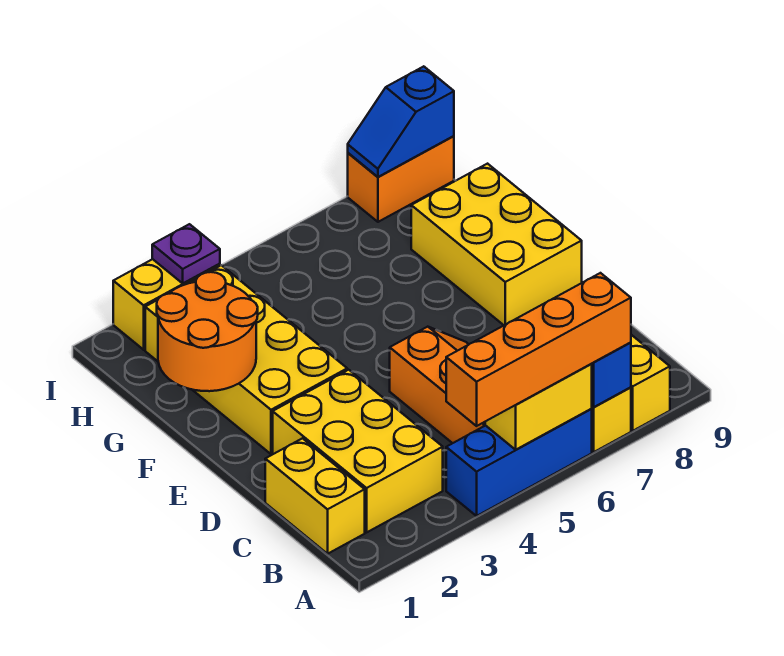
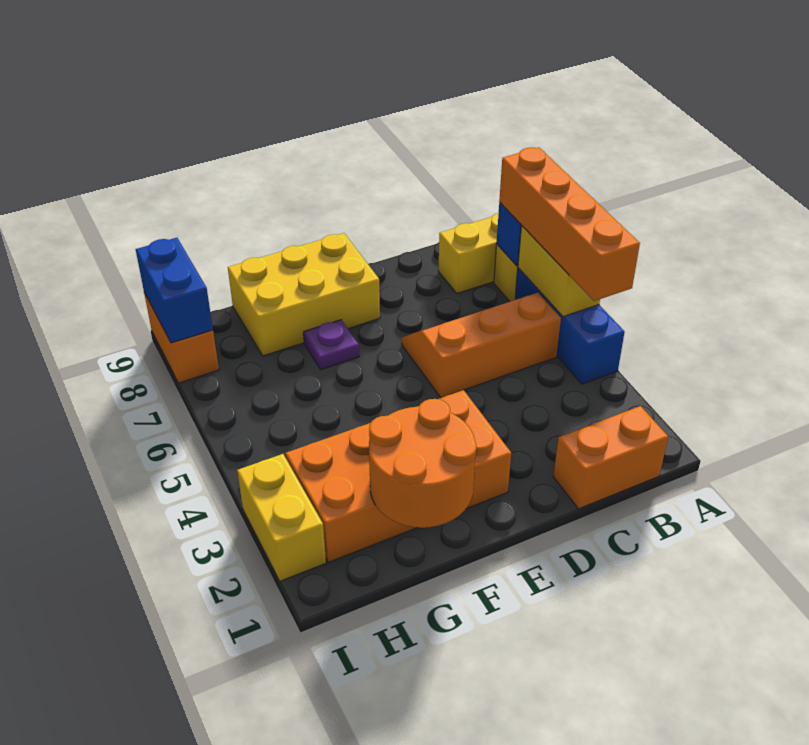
yellow brick B1:C1 level 1 -> orange brick B1:C1 level 1
yellow brick B2:D3 level 1 -> none
yellow brick E2:H3 level 1 -> orange brick E2:H3 level 1
purple plate I3 level 2 -> purple plate F7 level 1
blue slope I8:I9 level 2 top 9 -> blue brick I8:I9 level 2

